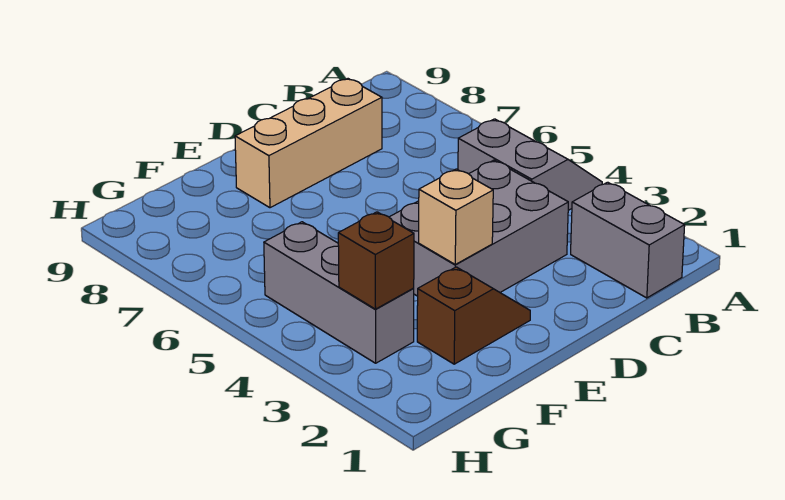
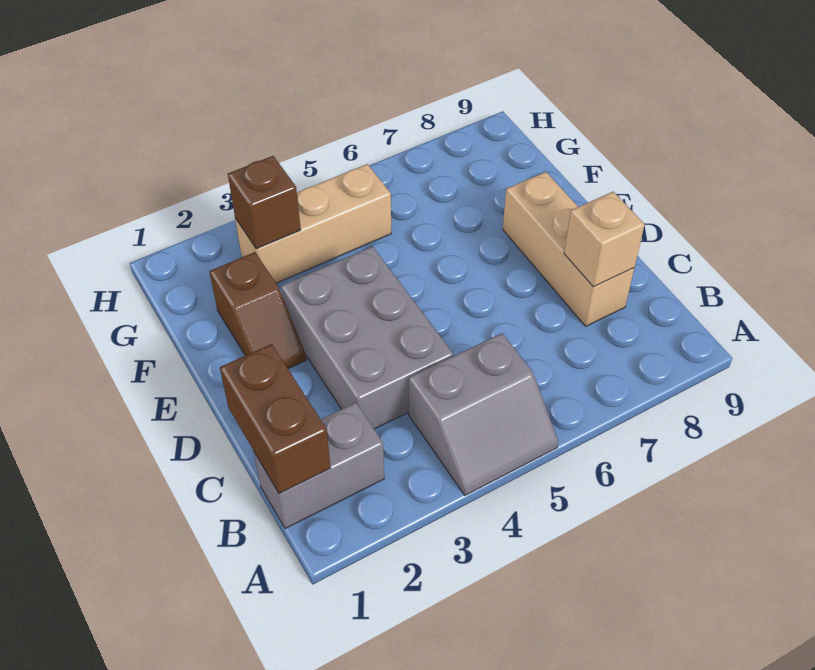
none -> brown brick B1:C1 level 2
tan brick E3 level 2 -> tan brick C8 level 2
grey brick G3:G5 level 1 -> tan brick G3:G5 level 1

